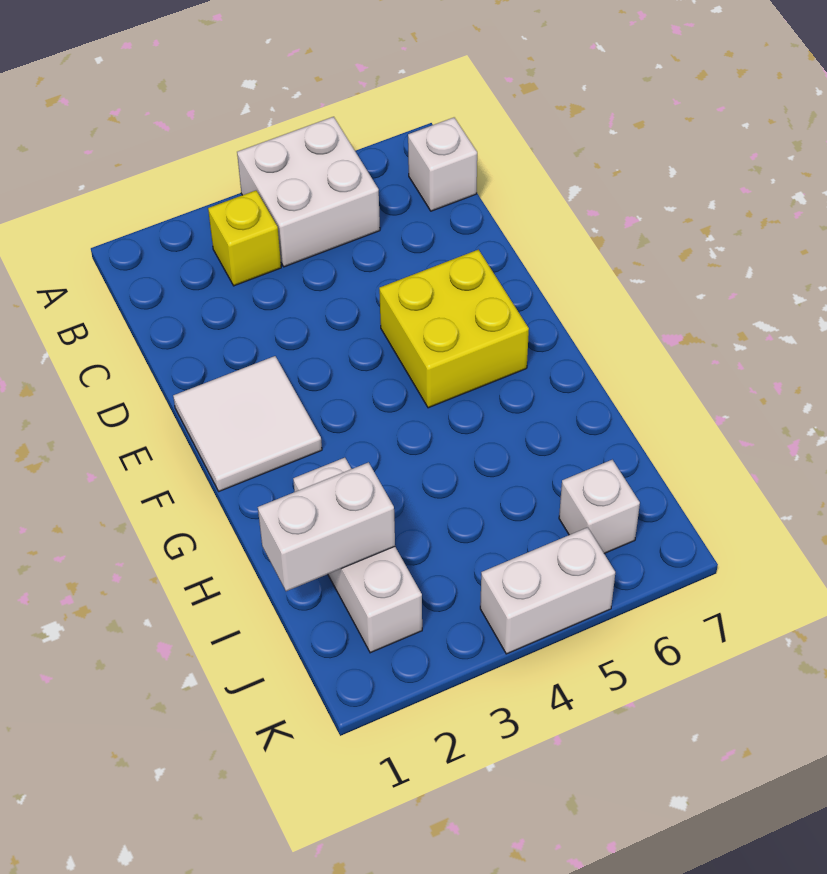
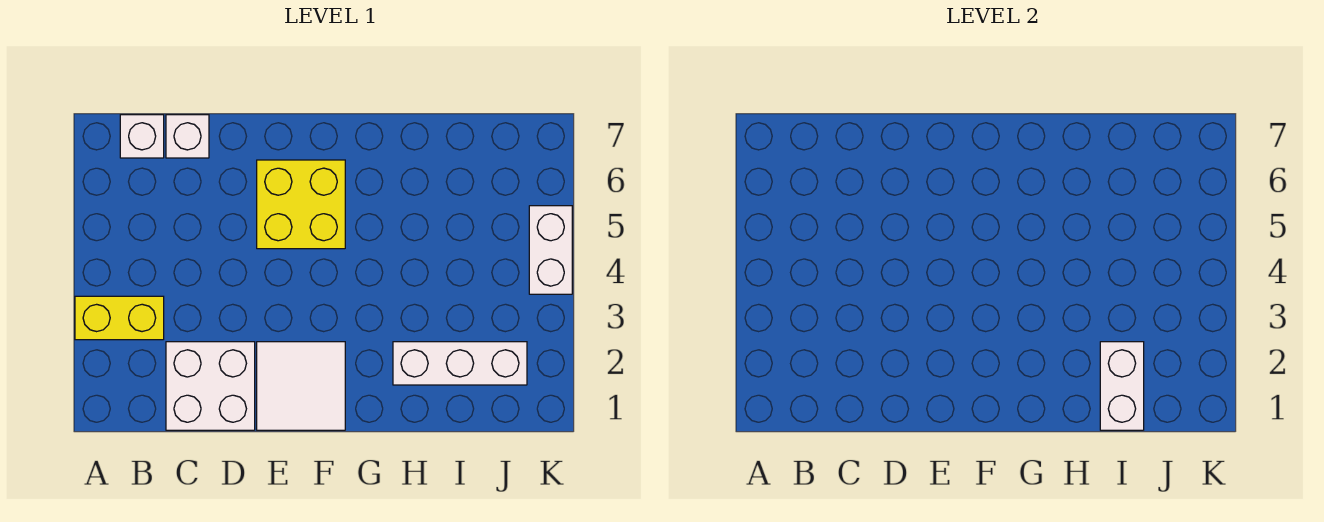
white brick A4:B5 level 1 -> white brick C1:D2 level 1
yellow brick B3 level 1 -> yellow brick A3:B3 level 1
white brick J6 level 1 -> white brick C7 level 1

